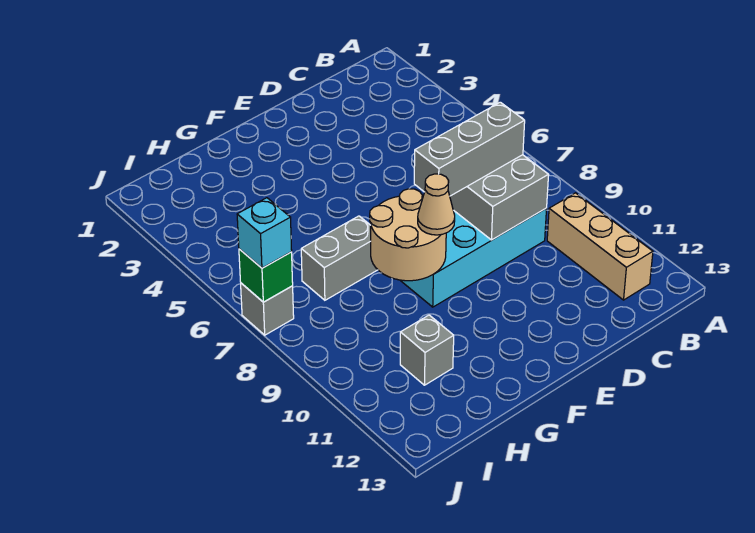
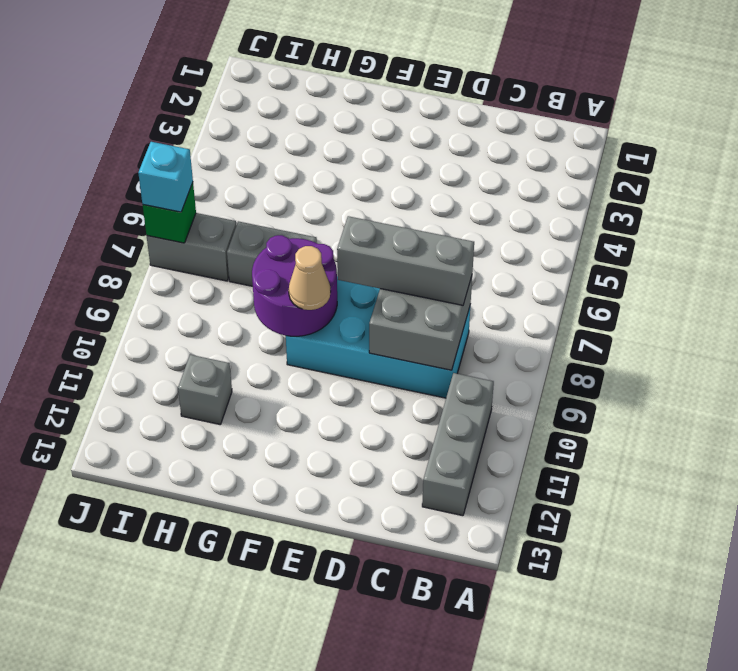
tan brick B10:B12 level 1 -> grey brick B10:B12 level 1
tan round brick F8:G9 level 2 -> purple round brick F8:G9 level 2
grey brick J7 level 1 -> grey brick I7:J7 level 1

